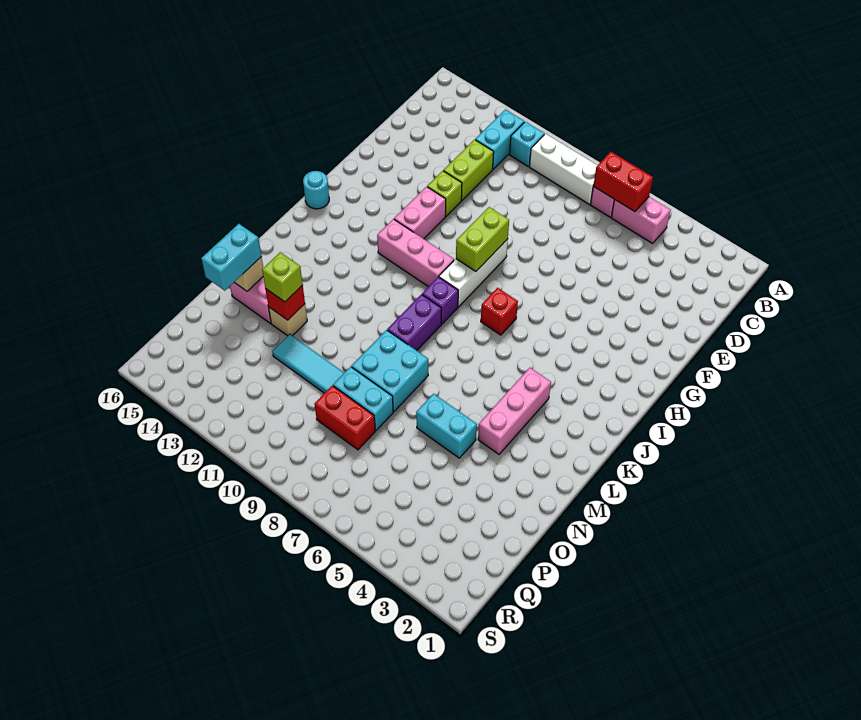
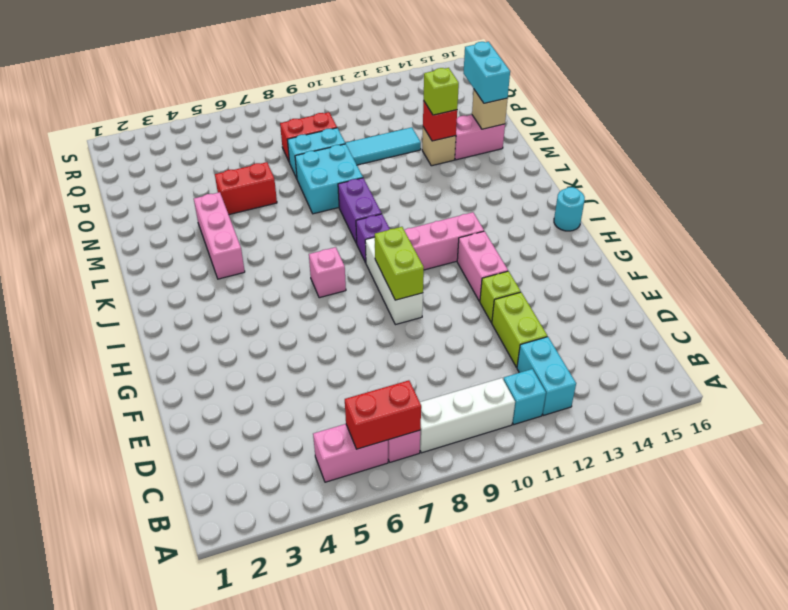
red brick I7 level 1 -> pink brick I7 level 1
cyan brick N5:N6 level 1 -> red brick N5:N6 level 1

